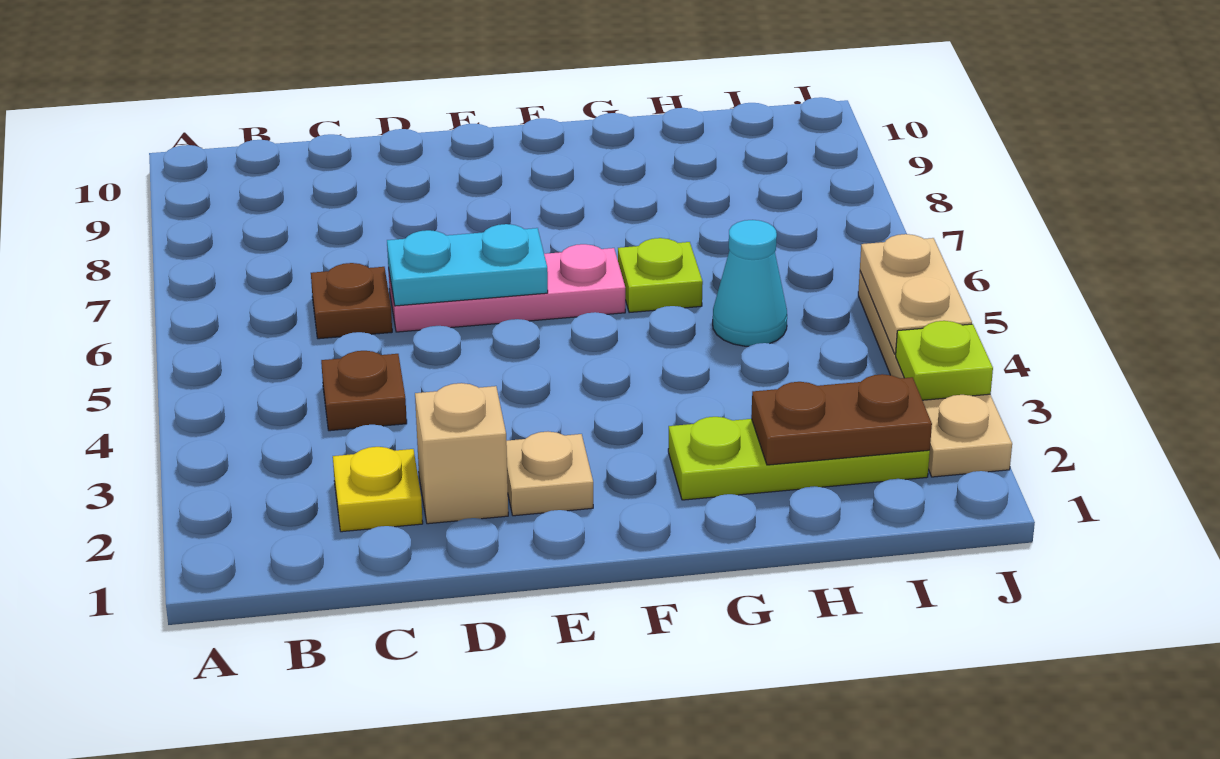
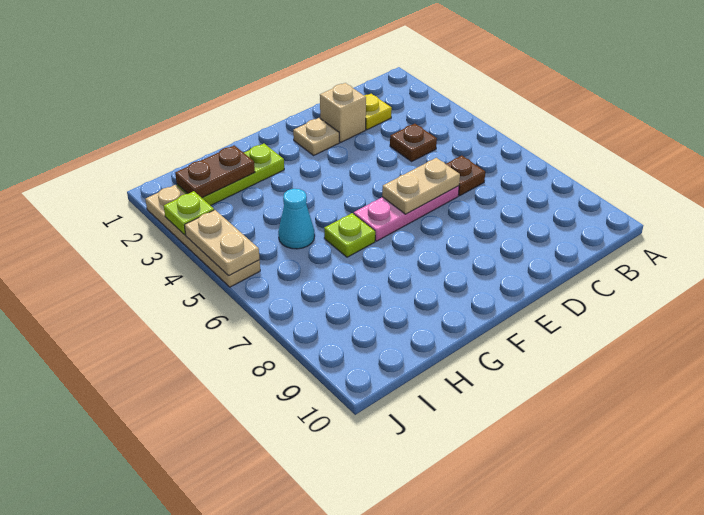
cyan plate D6:E6 level 2 -> tan plate D6:E6 level 2

